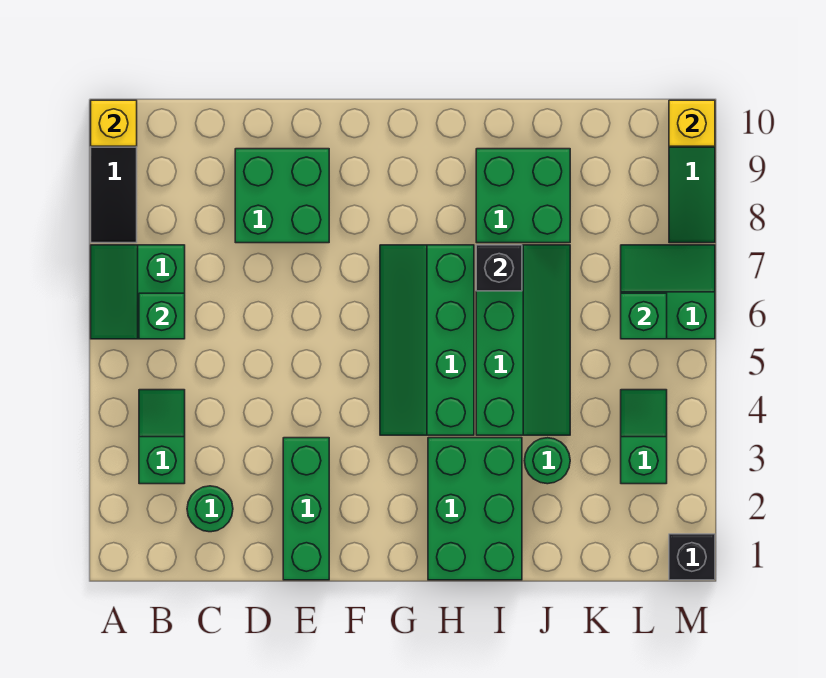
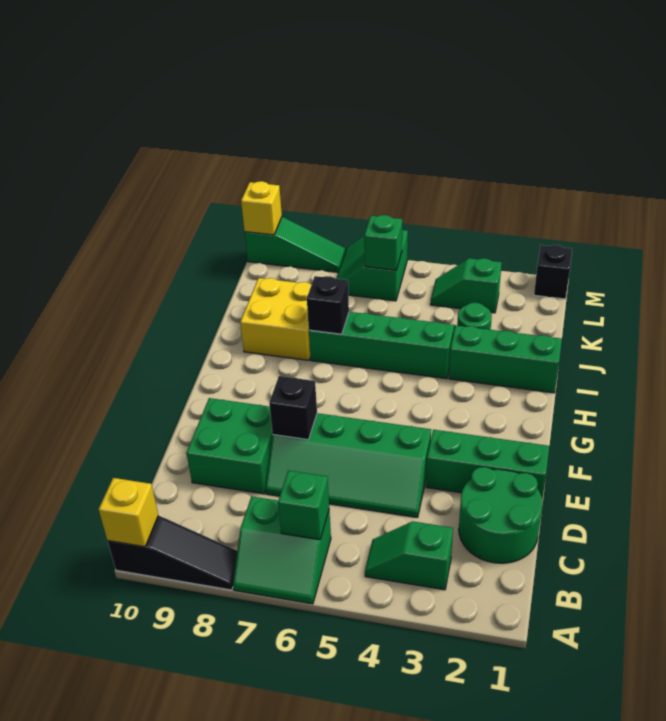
green round brick C2 level 1 -> green round brick C1:D2 level 1
none -> black brick E7 level 2
green slope G4:H7 level 1 top H -> green slope D4:E7 level 1 top E
green brick H1:I3 level 1 -> green brick I1:I3 level 1
green brick I8:J9 level 1 -> yellow brick I8:J9 level 1

